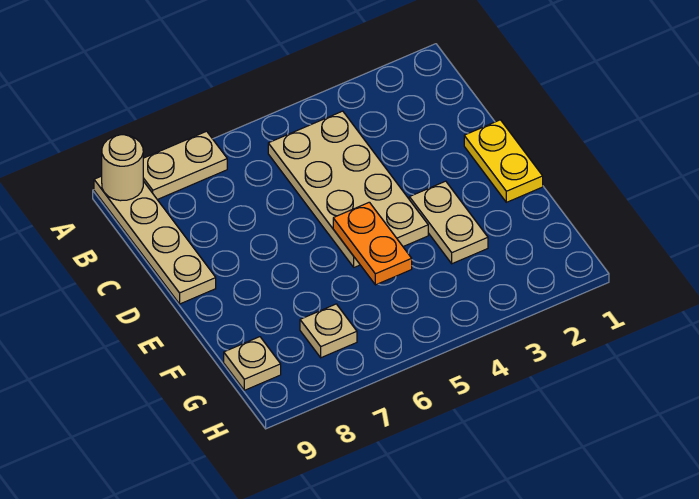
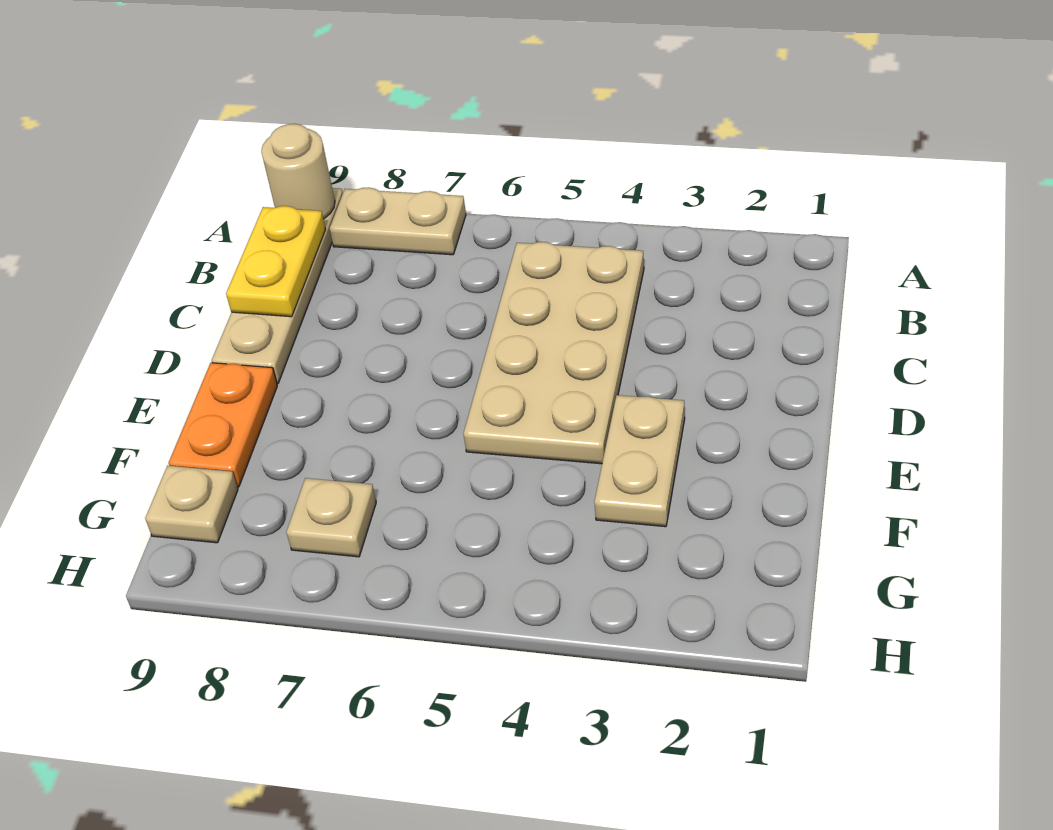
yellow plate D1:E1 level 1 -> yellow plate B9:C9 level 2
orange plate E5:F5 level 2 -> orange plate E9:F9 level 1

